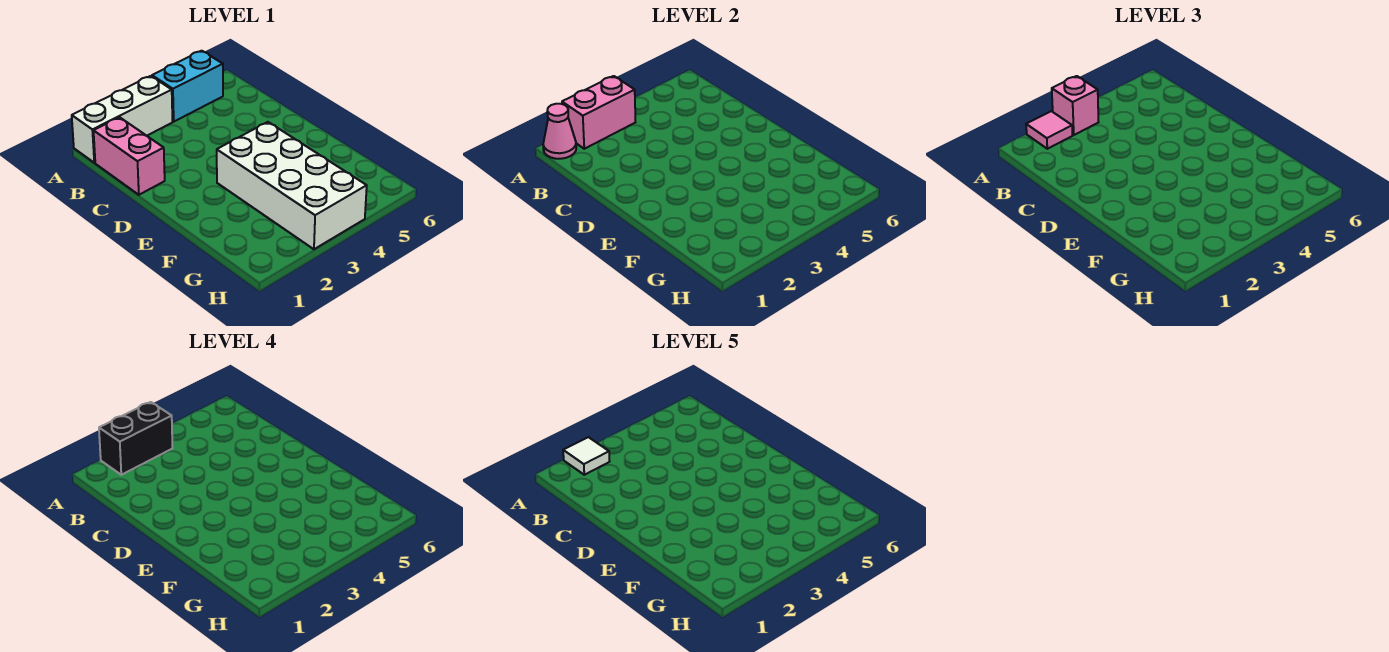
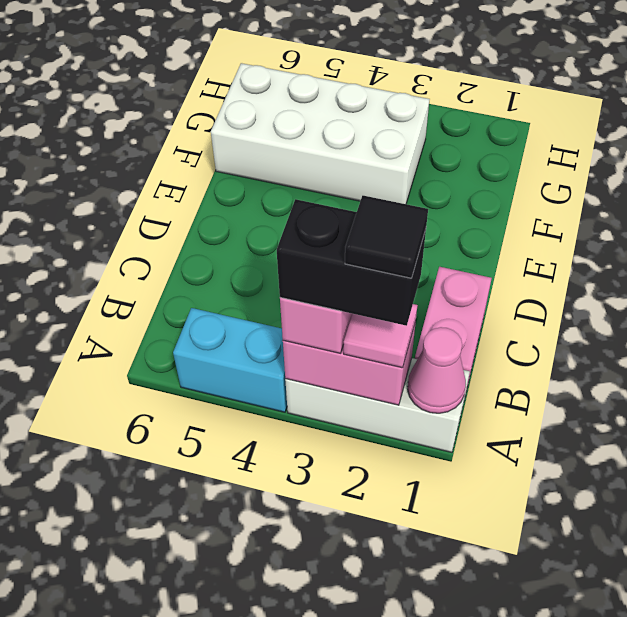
white tile A2 level 5 -> black tile A2 level 5
white brick E3:H4 level 1 -> white brick F3:G6 level 1

